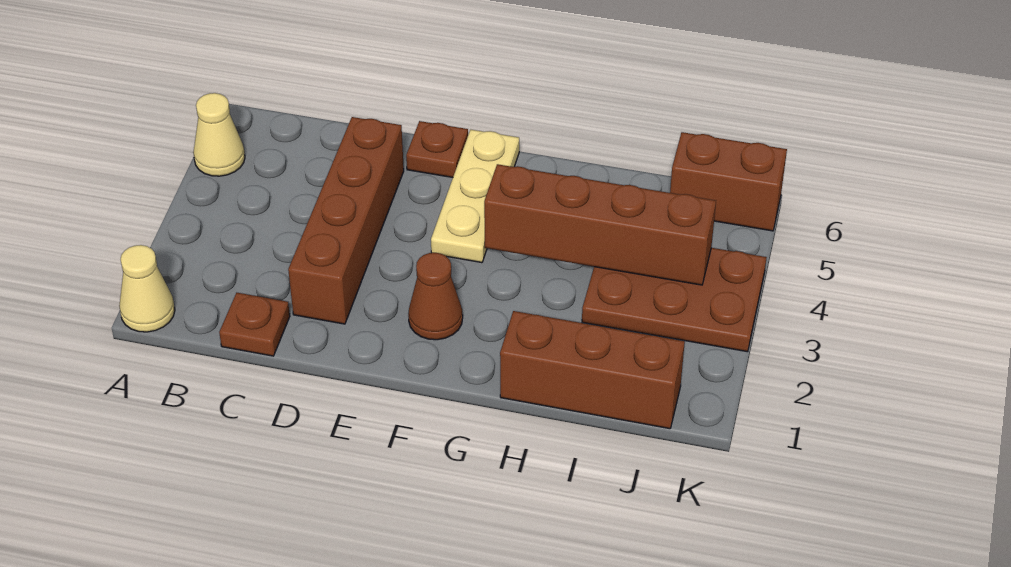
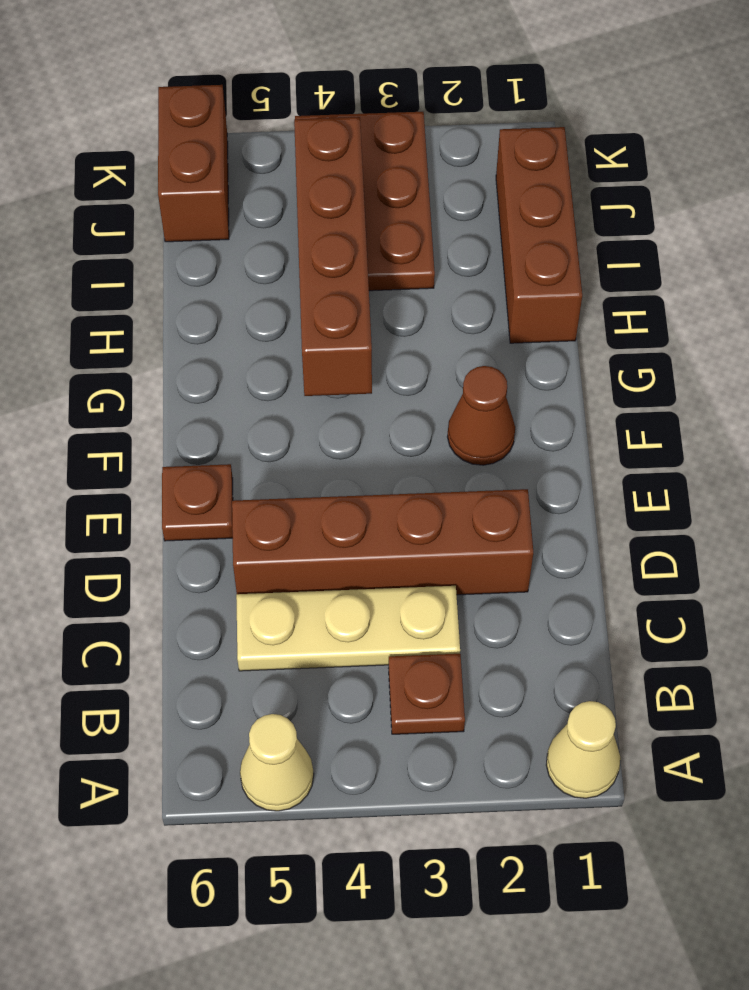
brown plate C1 level 1 -> brown plate B3 level 1
tan plate F4:F6 level 1 -> tan plate C3:C5 level 1

